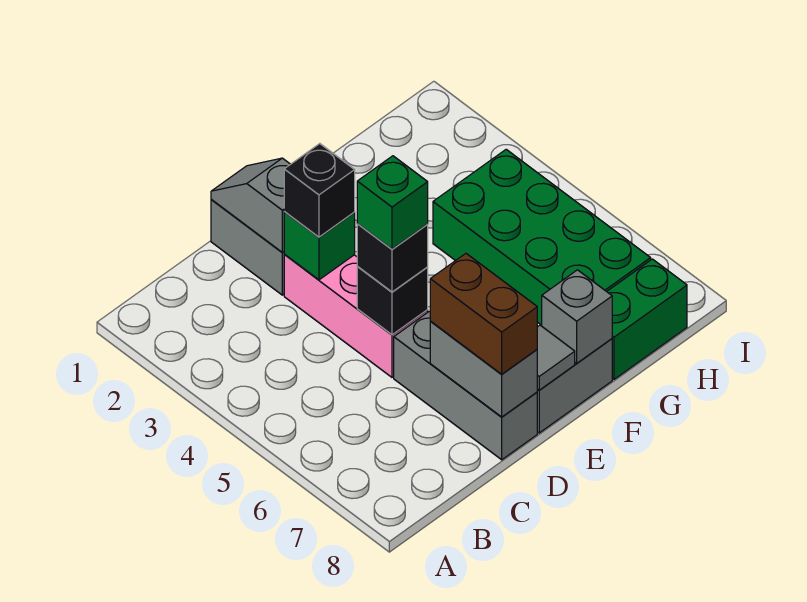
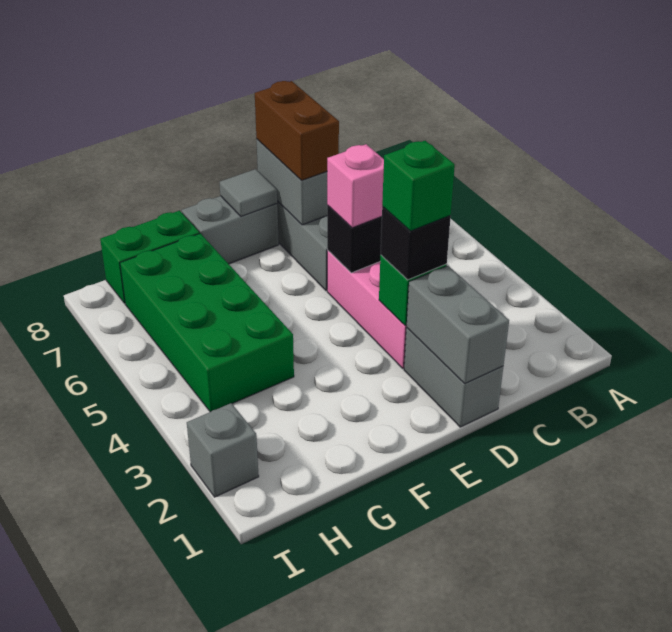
grey slope D1:D2 level 2 top 2 -> grey brick D1:D2 level 2
black brick D5 level 3 -> pink brick D5 level 3
green brick D5 level 4 -> green brick D3 level 4
grey brick F8 level 2 -> grey brick I2 level 1

